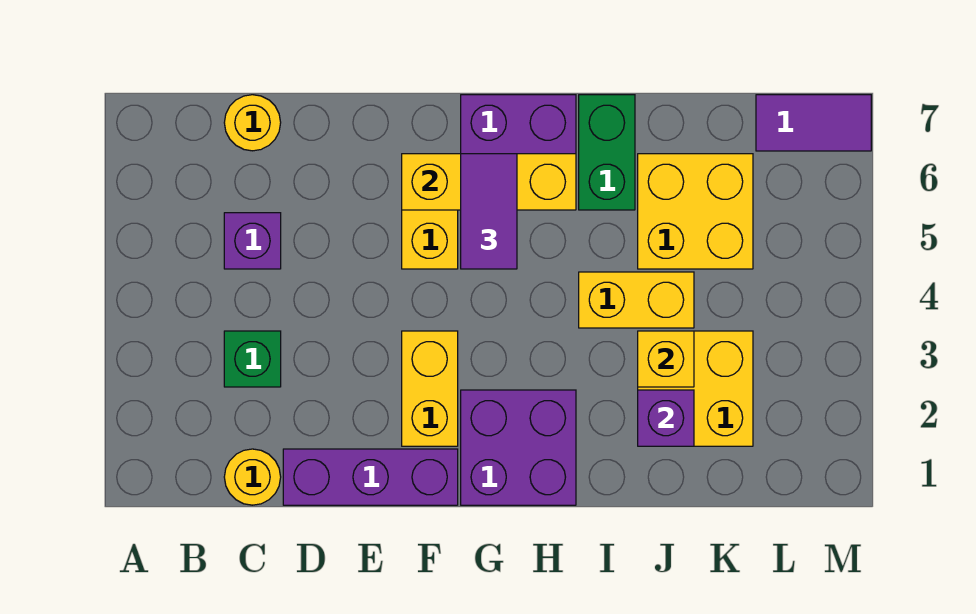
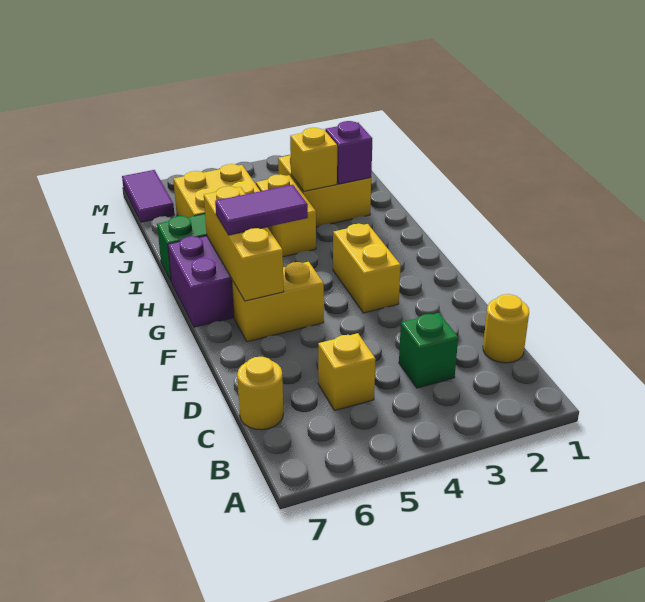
purple brick C5 level 1 -> yellow brick C5 level 1
purple brick D1:F1 level 1 -> none
yellow brick F2:F3 level 1 -> yellow brick F3:G3 level 1
purple brick G1:H2 level 1 -> none

